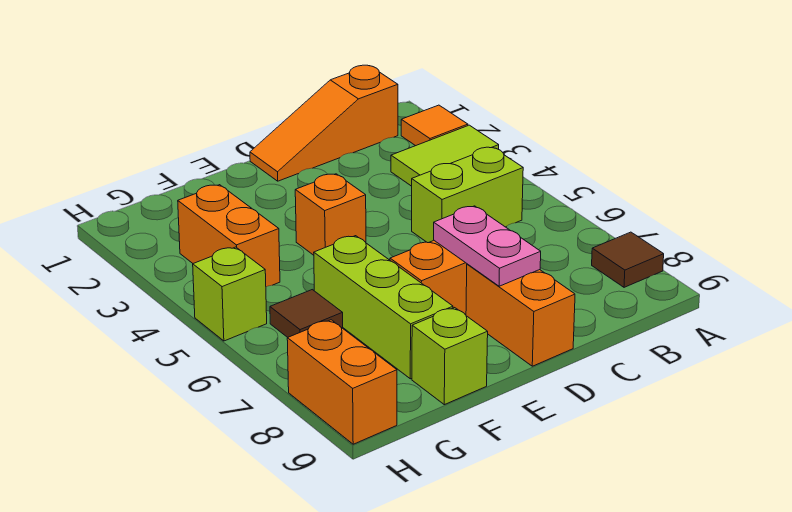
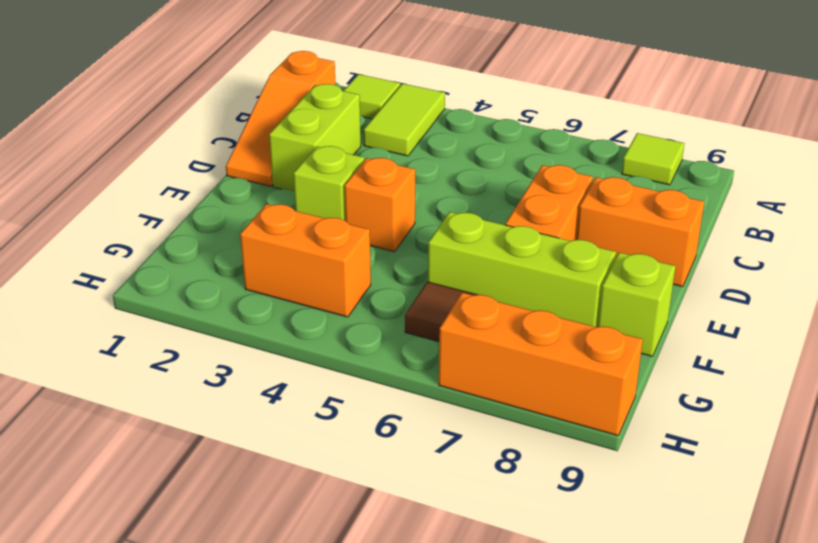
orange tile A2 level 1 -> lime tile A2 level 1
brown tile A8 level 1 -> lime tile A8 level 1
lime brick B5:C5 level 1 -> lime brick C2:D2 level 1
pink plate D7:D8 level 2 -> none
lime brick H5 level 1 -> lime brick E3 level 1
orange brick H8:H9 level 1 -> orange brick H7:H9 level 1

